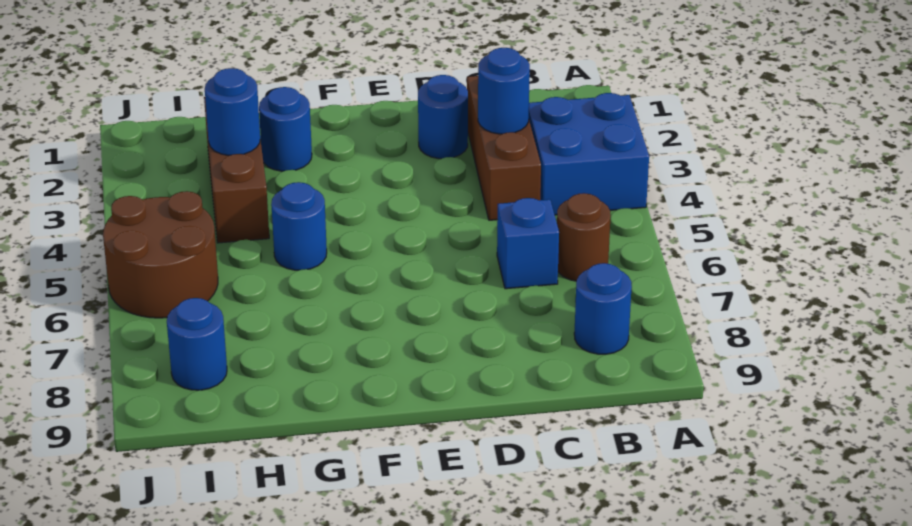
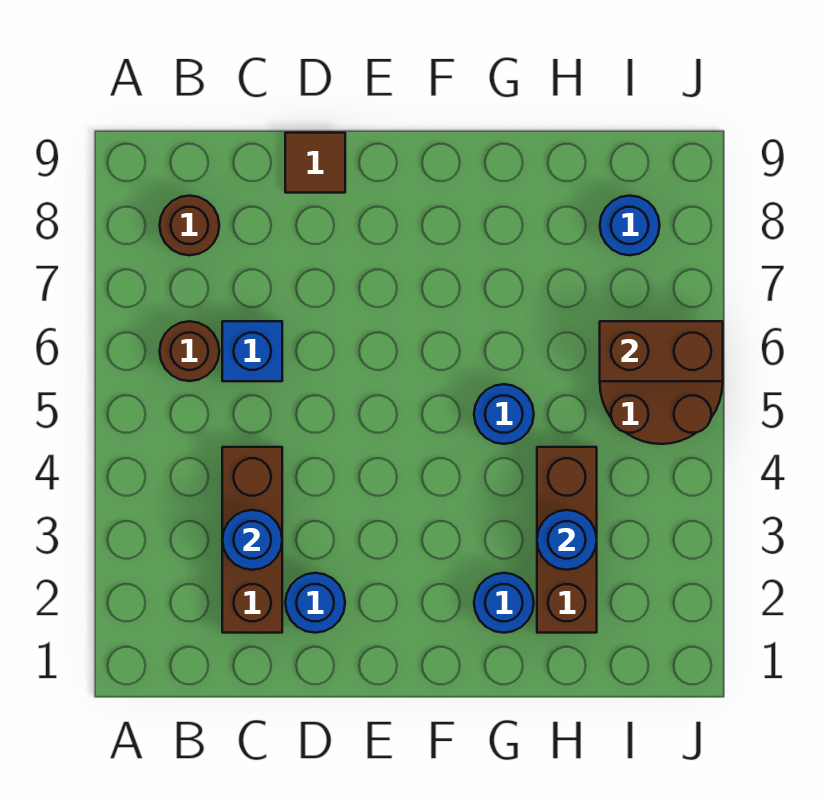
blue brick A3:B4 level 1 -> none
blue round brick B8 level 1 -> brown round brick B8 level 1
none -> brown tile D9 level 1
none -> brown brick I6:J6 level 2

